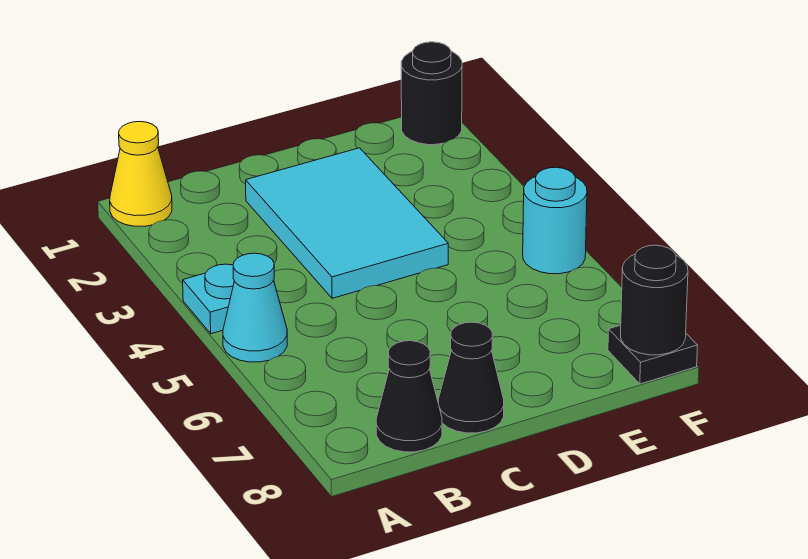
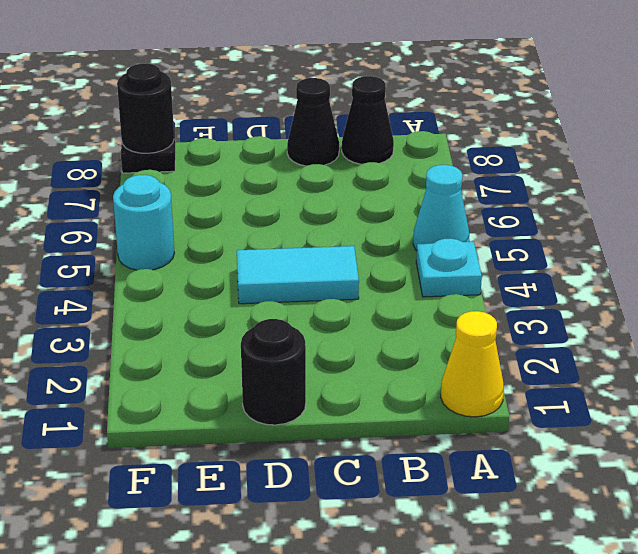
cyan tile C2:D4 level 1 -> cyan tile C4:D4 level 1
black round brick F1 level 1 -> black round brick D1 level 1

